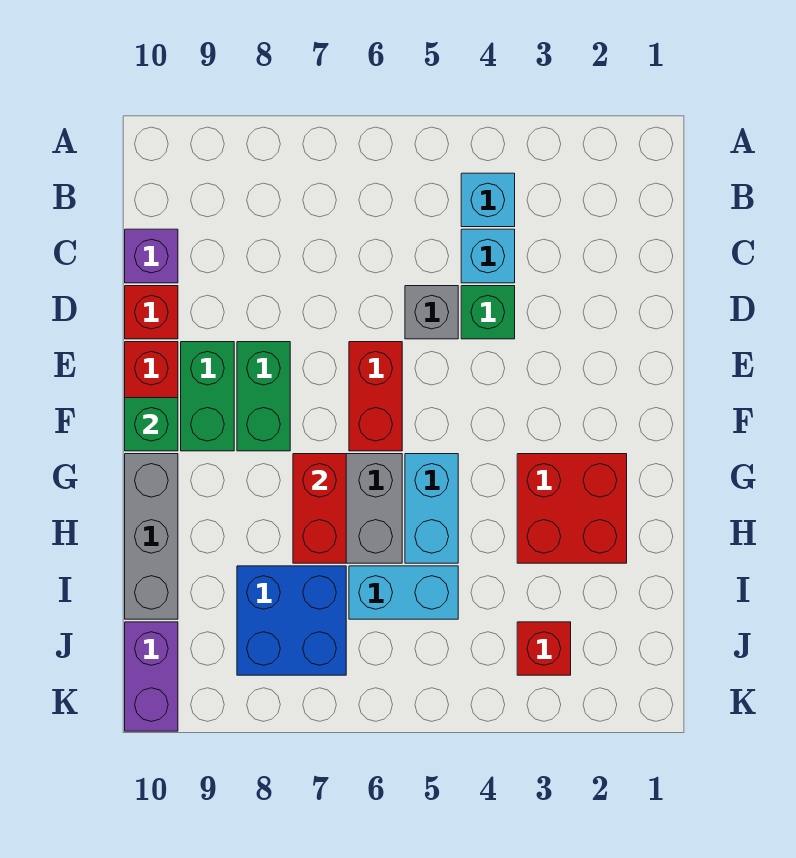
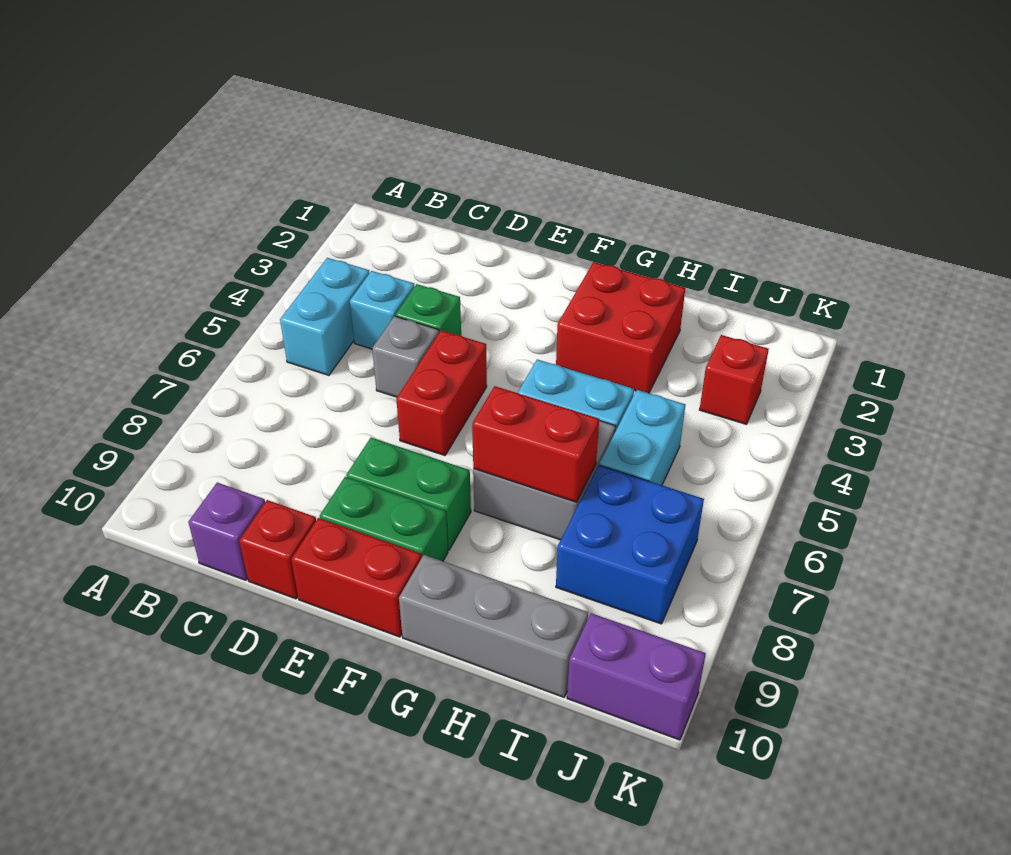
cyan brick B4 level 1 -> cyan brick B4:B5 level 1
red brick E6:F6 level 1 -> red brick E5:E6 level 1
green brick F10 level 2 -> none

